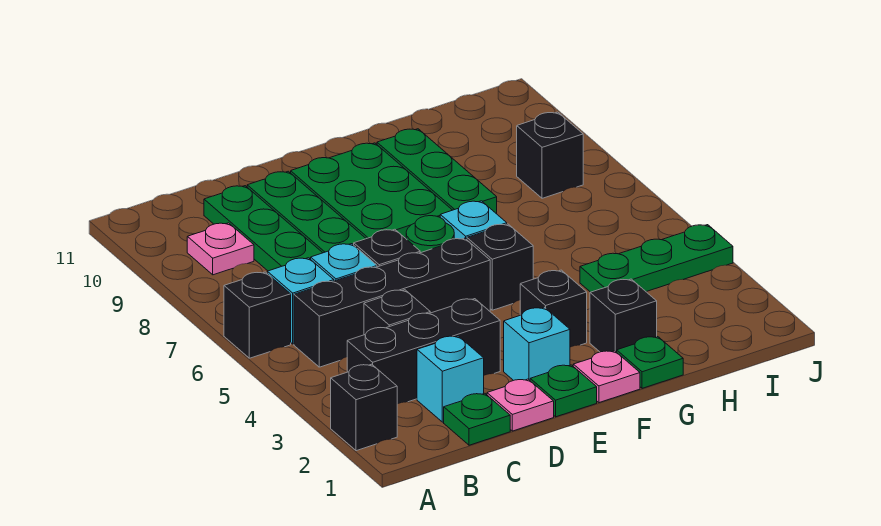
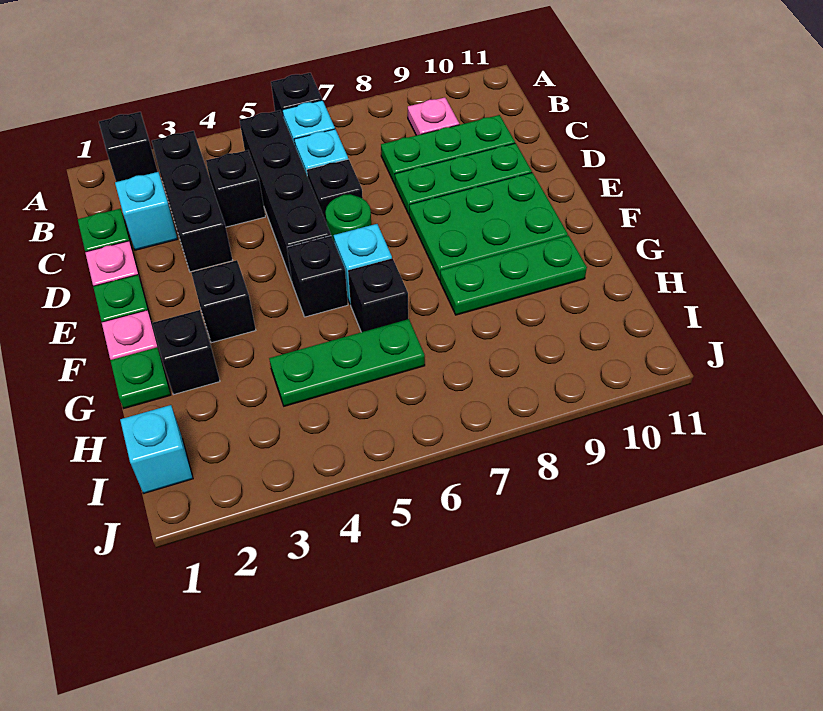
cyan brick E2 level 1 -> cyan brick I1 level 1
green plate H4:J4 level 1 -> green plate H4:H6 level 1
black brick I8 level 1 -> black brick G6 level 1

